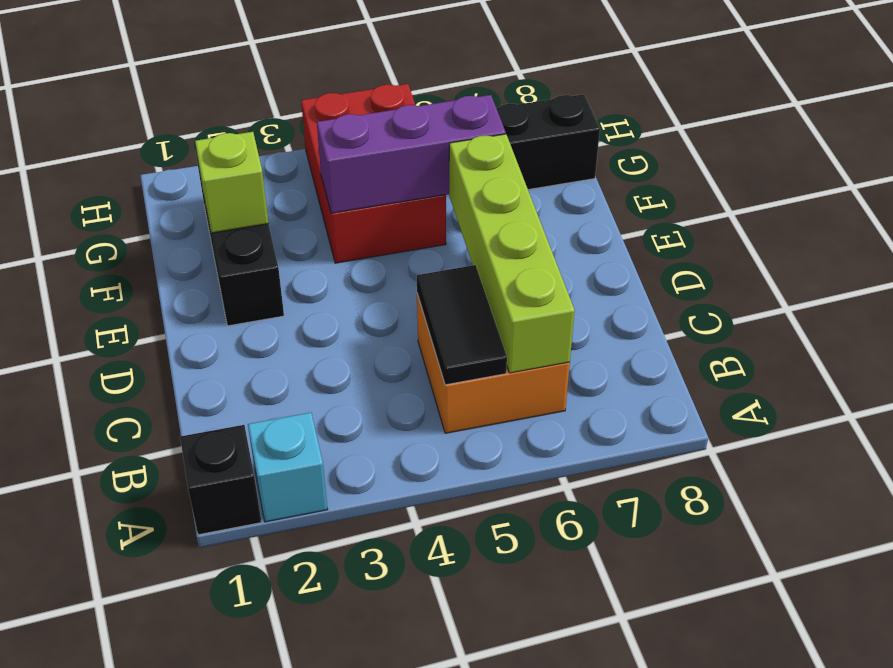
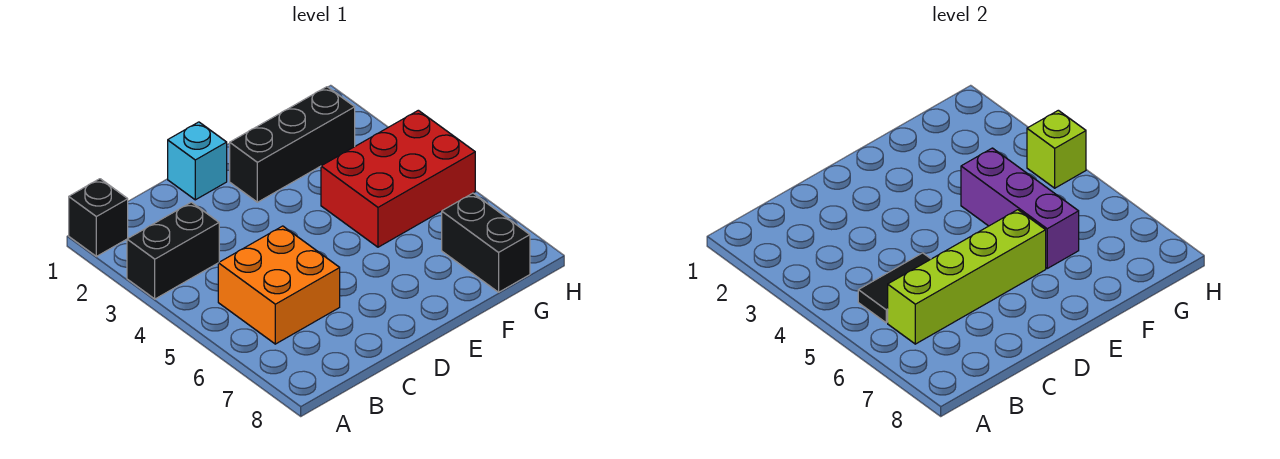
cyan brick A2 level 1 -> cyan brick D1 level 1
none -> black brick A3:B3 level 1
lime brick F2 level 2 -> lime brick H4 level 2

